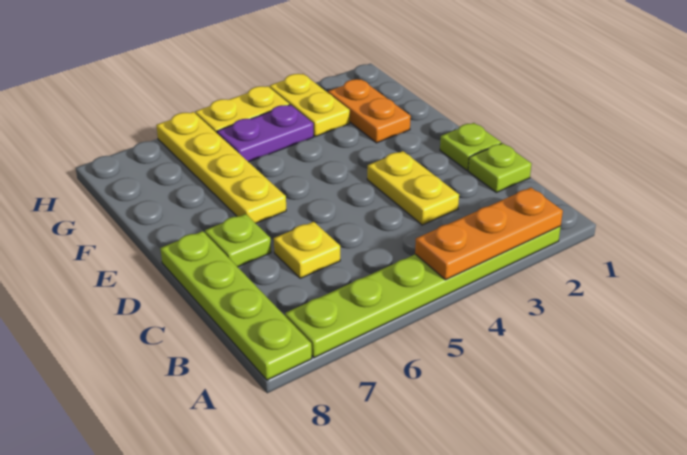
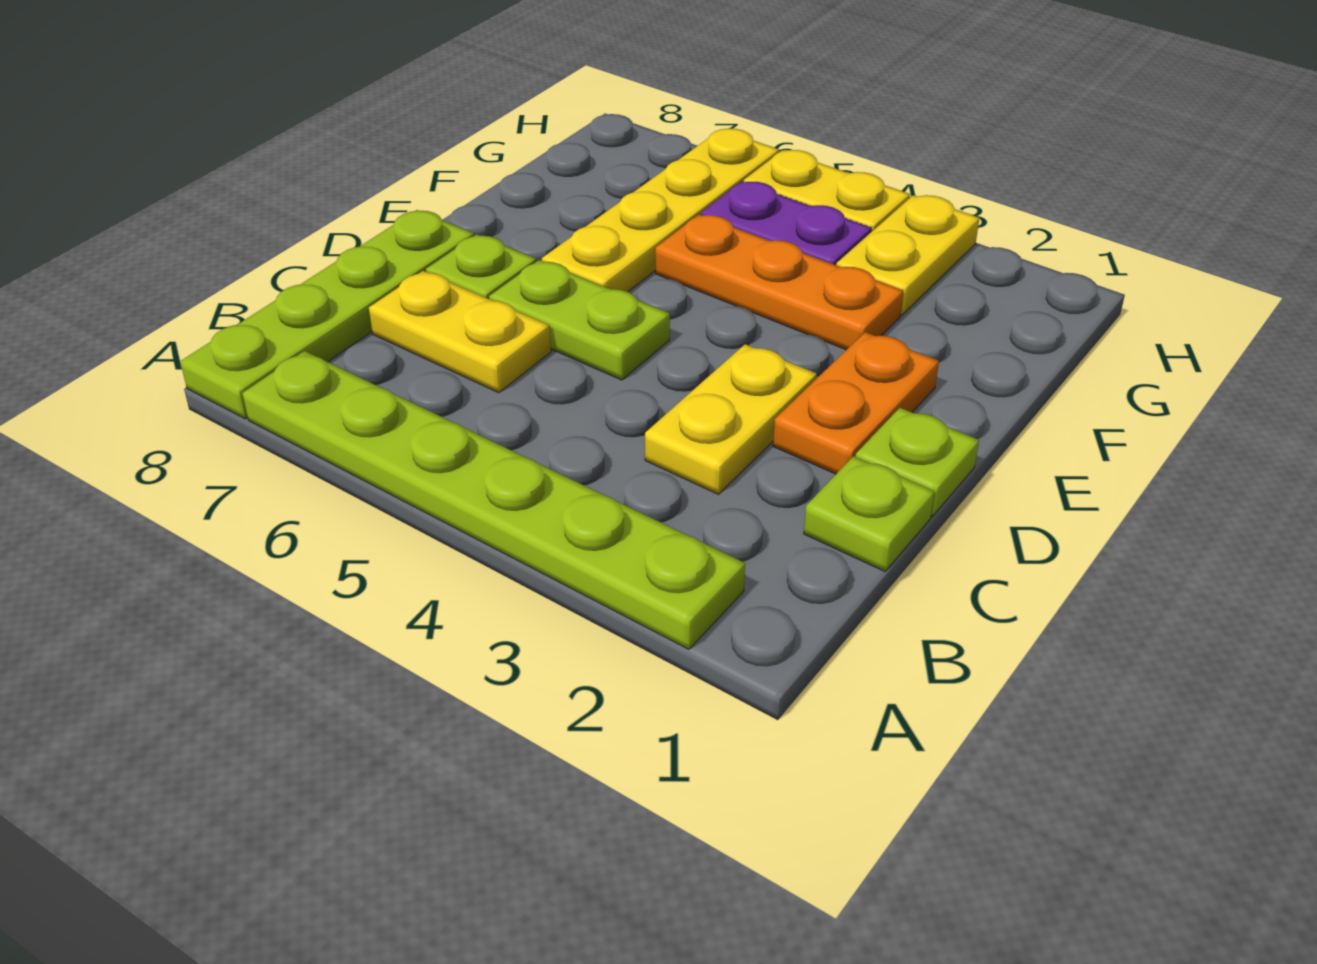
orange plate A2:A4 level 2 -> orange plate F3:F5 level 1
yellow plate C6 level 1 -> yellow plate C6:C7 level 1
none -> lime plate D5:D6 level 1
orange plate F2:G2 level 1 -> orange plate D2:E2 level 1

